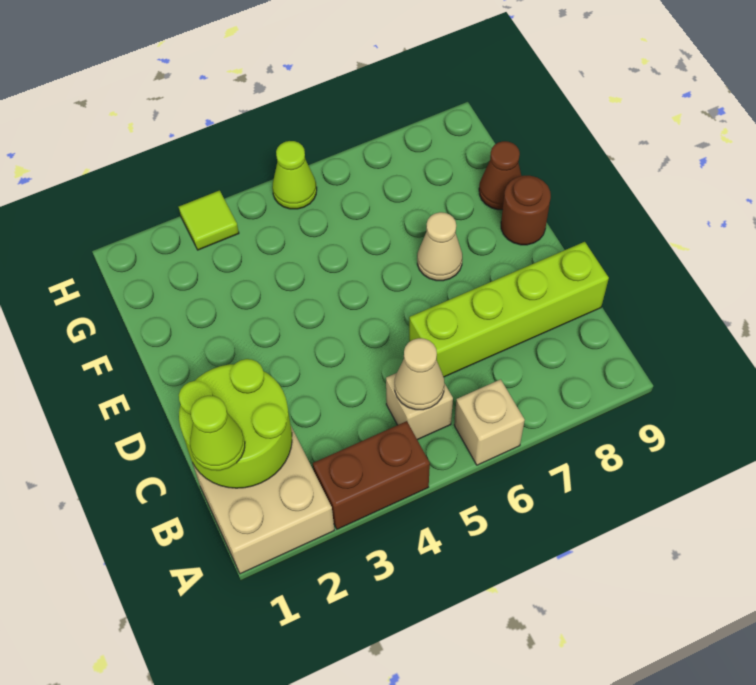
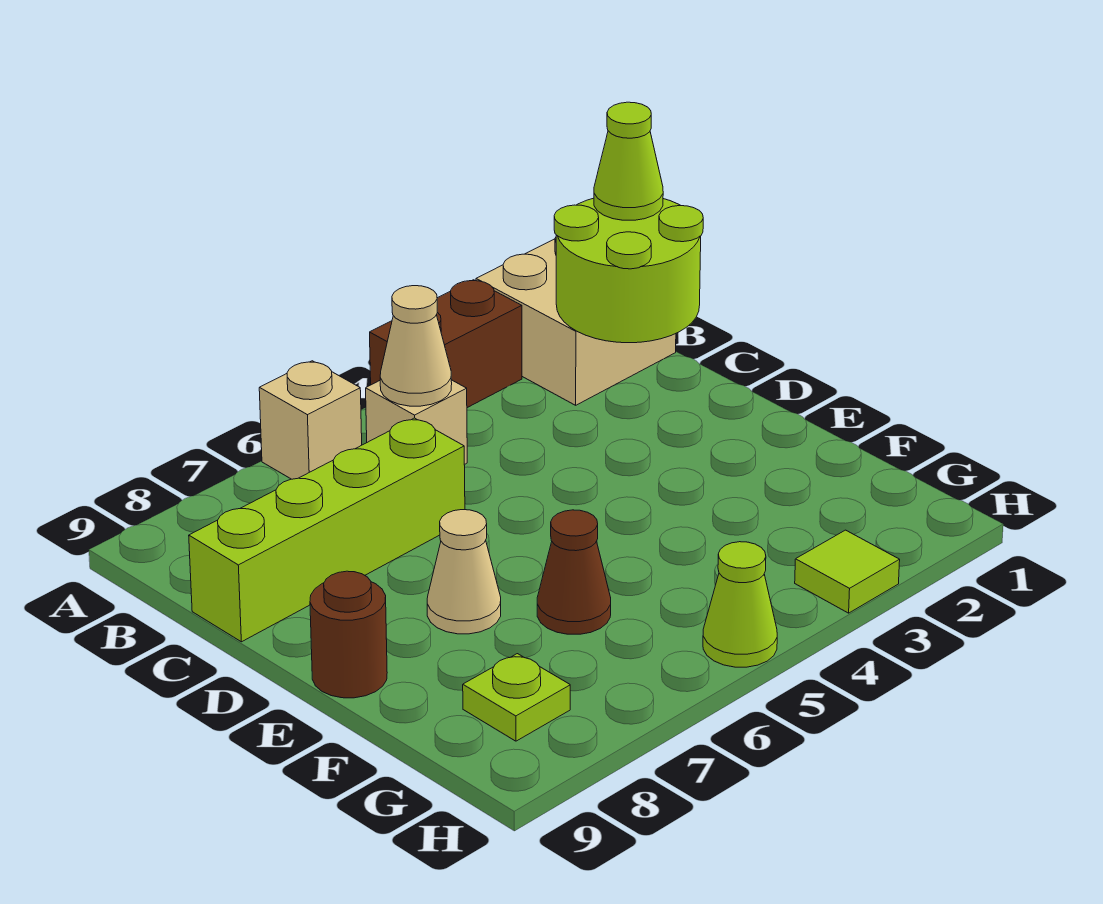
brown cone F9 level 1 -> brown cone F6 level 1
none -> lime plate G8 level 1

